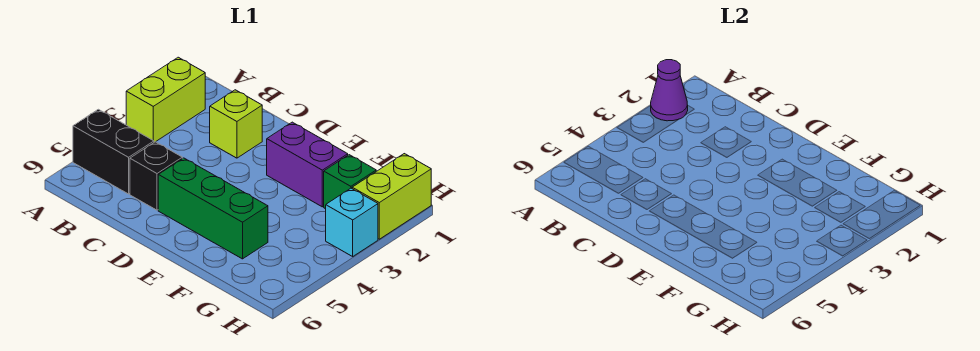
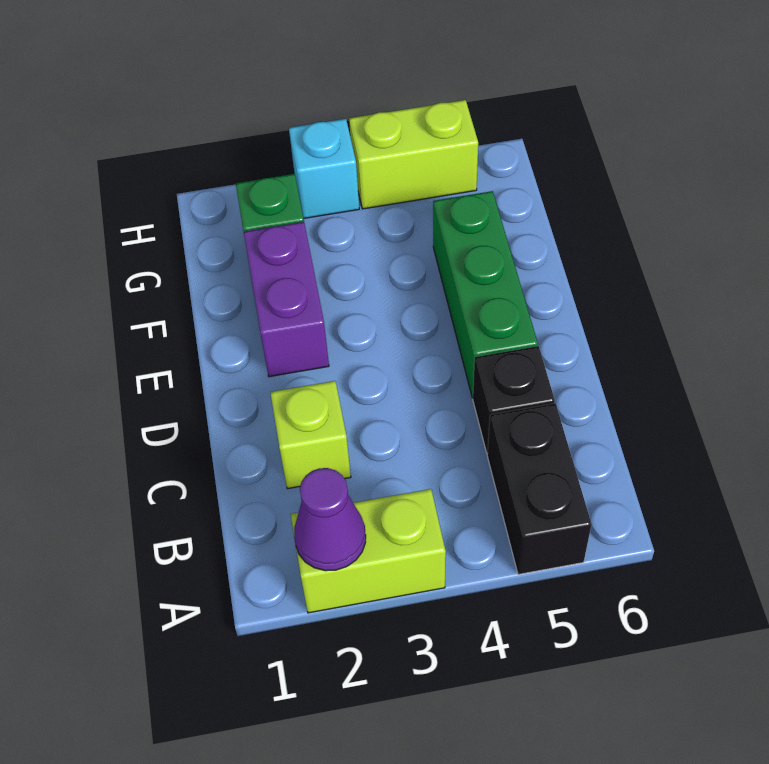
lime brick H1:H2 level 1 -> lime brick H4:H5 level 1

